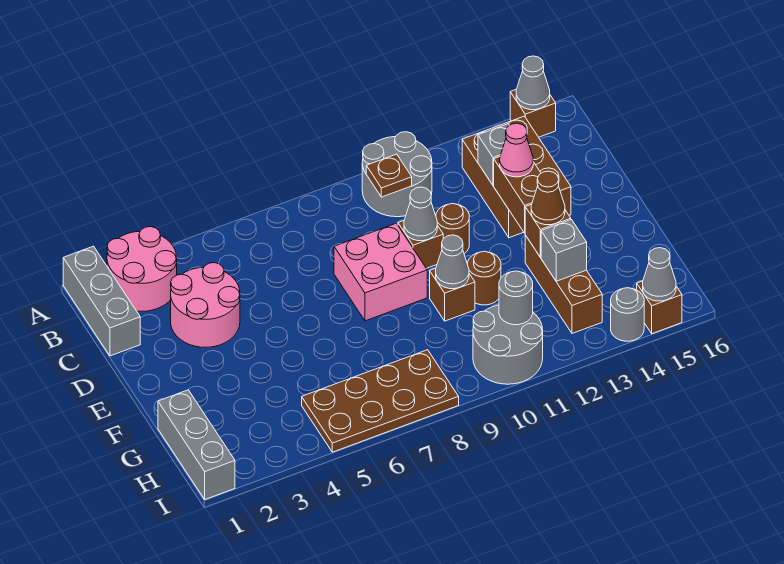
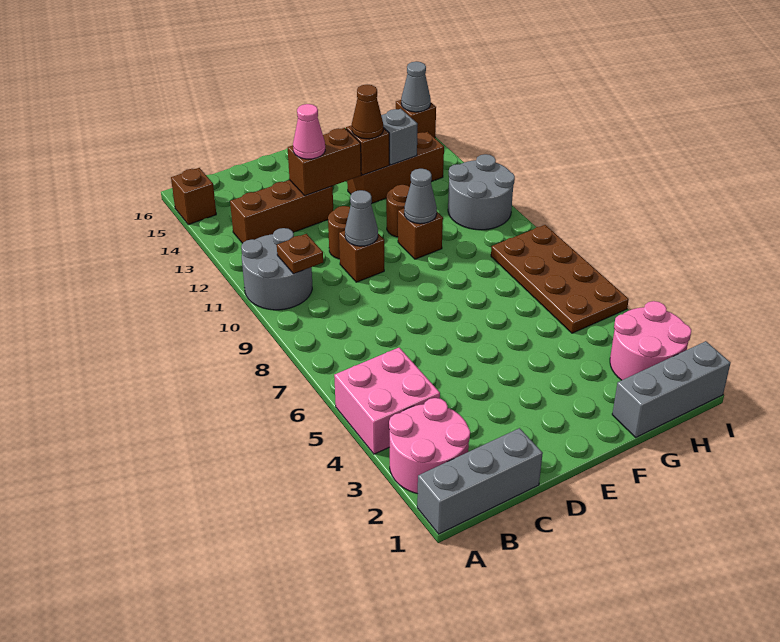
grey cone A15 level 2 -> none
brown brick B13:D14 level 1 -> brown brick B13:D13 level 1
pink round brick C3:D4 level 1 -> pink round brick H2:I3 level 1
grey brick C13 level 2 -> none
pink brick D8:E9 level 1 -> pink brick A4:B5 level 1
grey round brick H11 level 2 -> none
grey round brick I14 level 1 -> none

